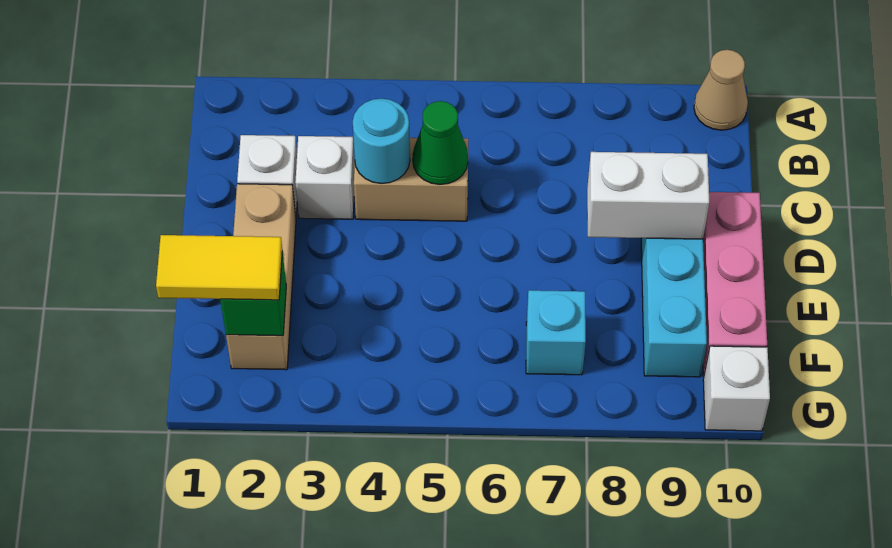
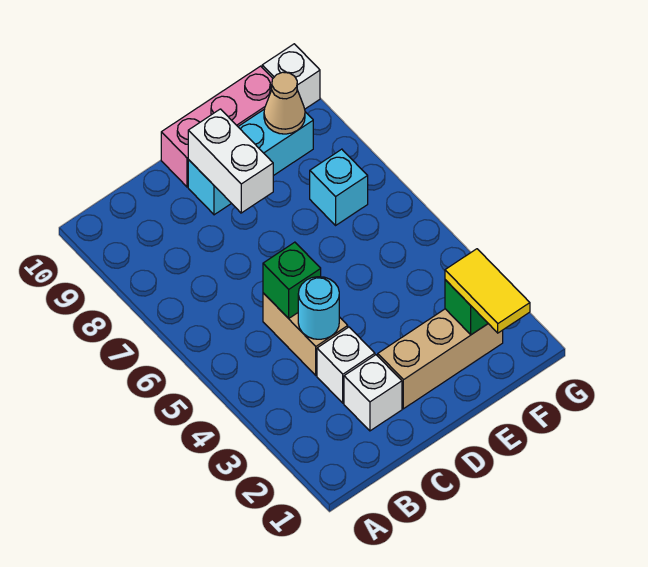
tan cone A10 level 1 -> tan cone F9 level 2
green cone C5 level 2 -> green brick C5 level 2

